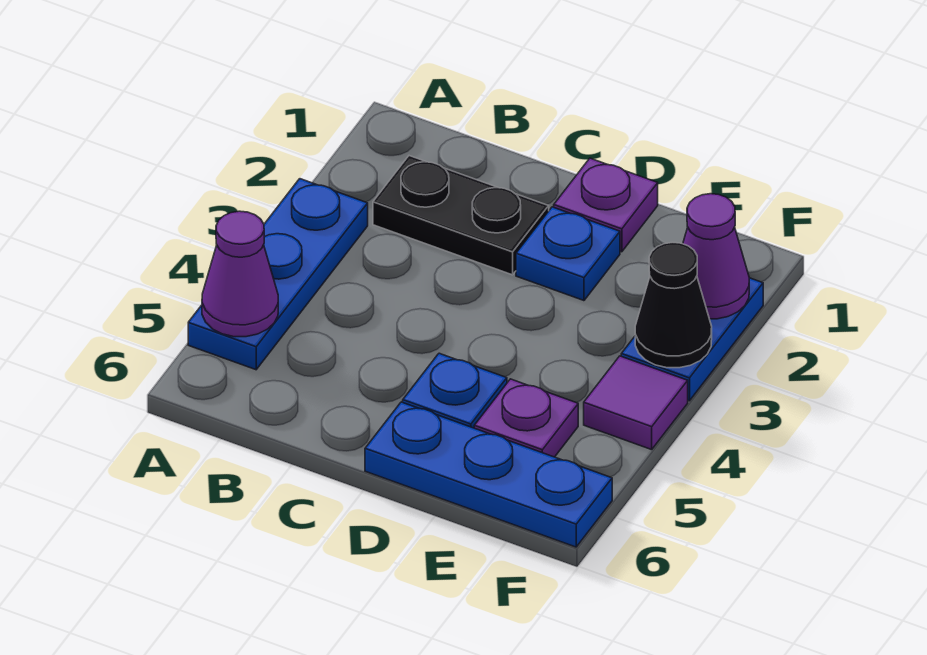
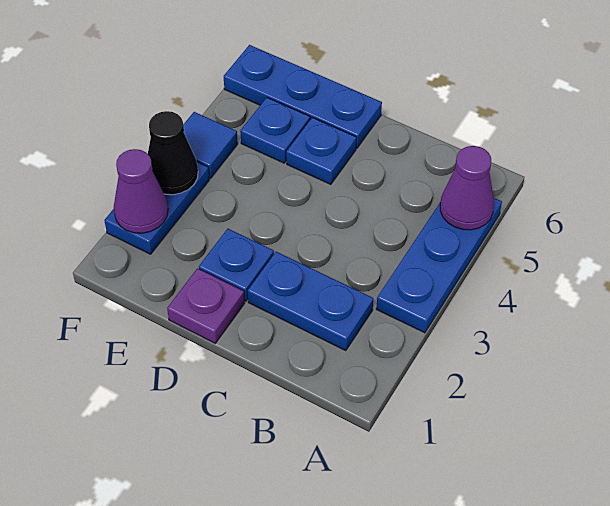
black plate B2:C2 level 1 -> blue plate B2:C2 level 1
purple plate E5 level 1 -> blue plate E5 level 1
purple tile F4 level 1 -> blue tile F4 level 1

